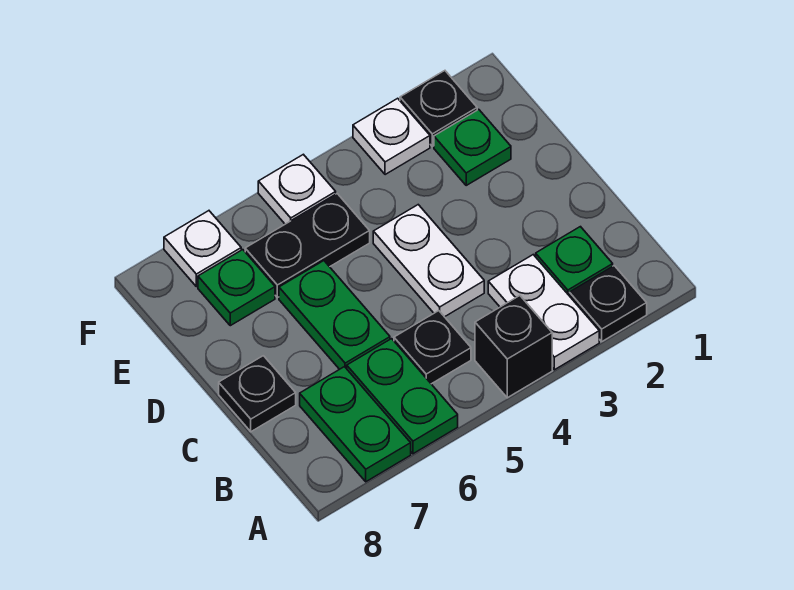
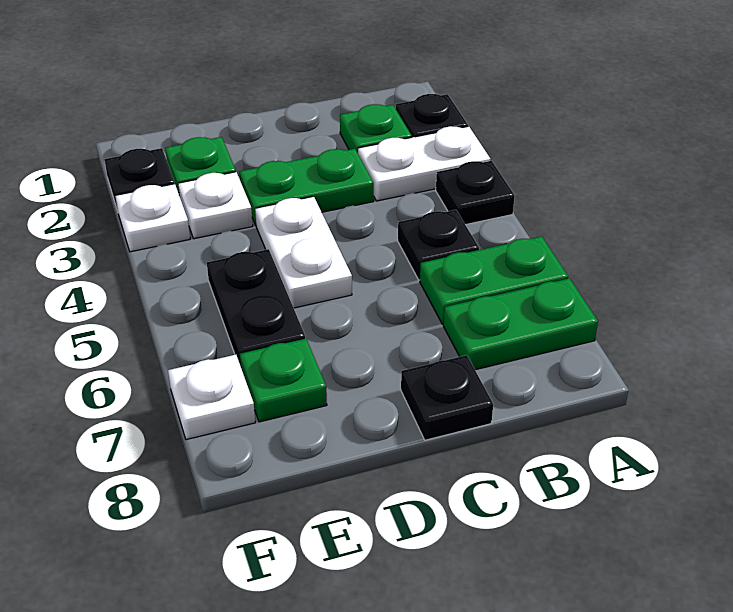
black brick A4 level 1 -> black plate A4 level 1
white plate C4:D4 level 1 -> white plate D4:D5 level 1
green plate C6:D6 level 1 -> green plate C3:D3 level 1
white plate F5 level 1 -> white plate E3 level 1

